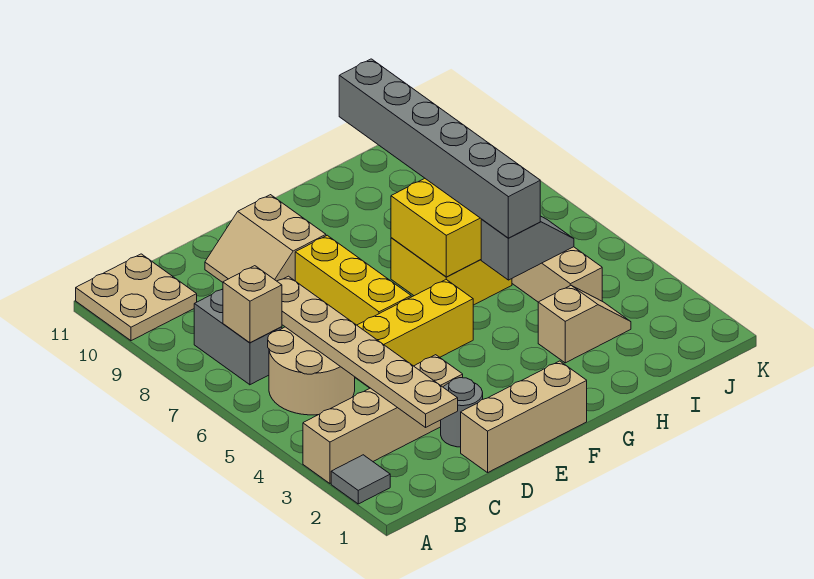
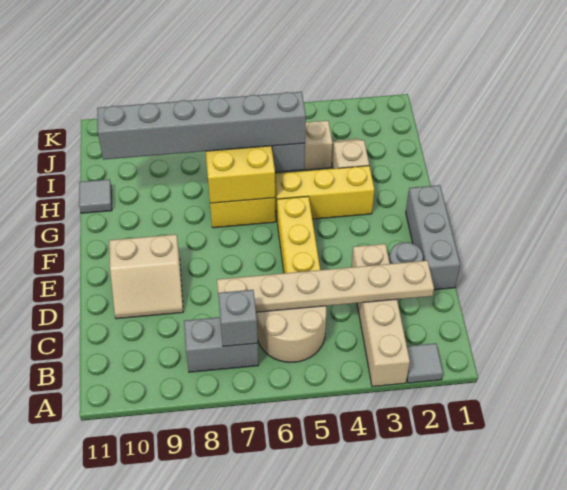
tan plate A10:B11 level 1 -> none
tan brick B7 level 2 -> grey brick B7 level 2
tan brick D1:F1 level 1 -> grey brick D1:F1 level 1
yellow brick E6:E8 level 1 -> yellow brick G3:G5 level 1
none -> grey tile H11 level 1

